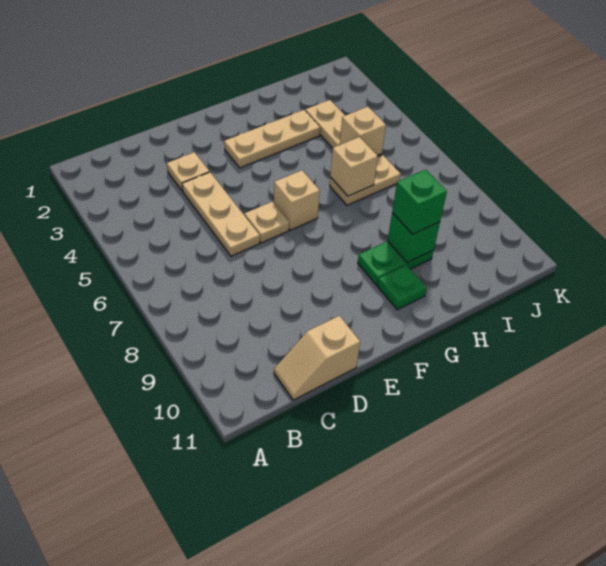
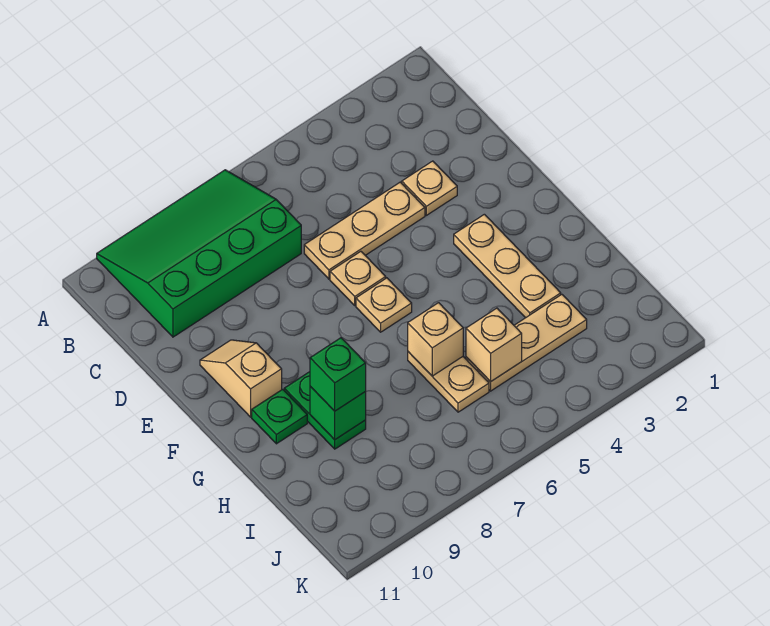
none -> green slope A7:C10 level 1 top C
tan slope C11:D11 level 1 top D -> tan slope E10:F10 level 1 top F
tan brick F6 level 1 -> tan plate F6 level 1

